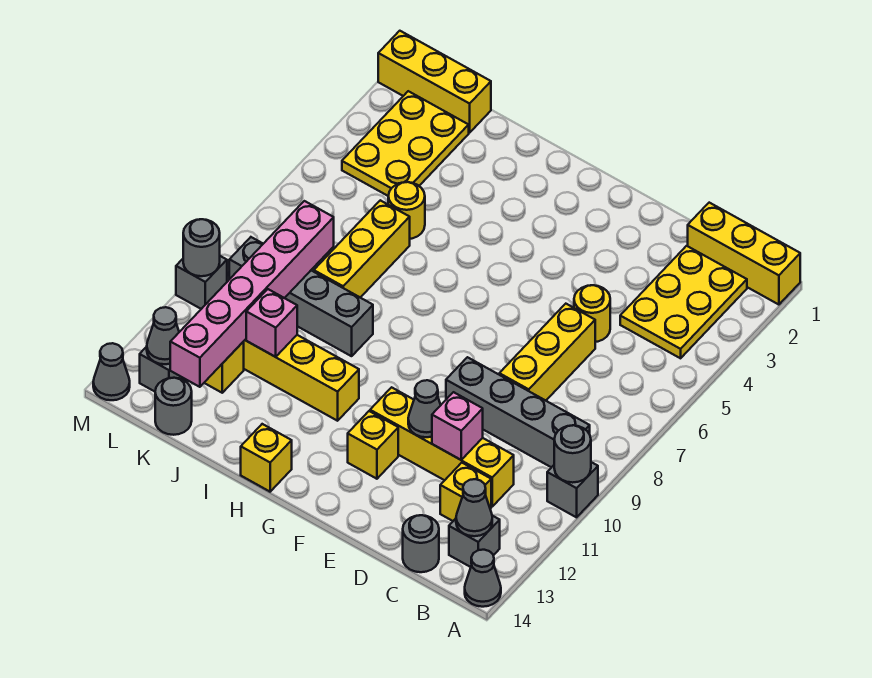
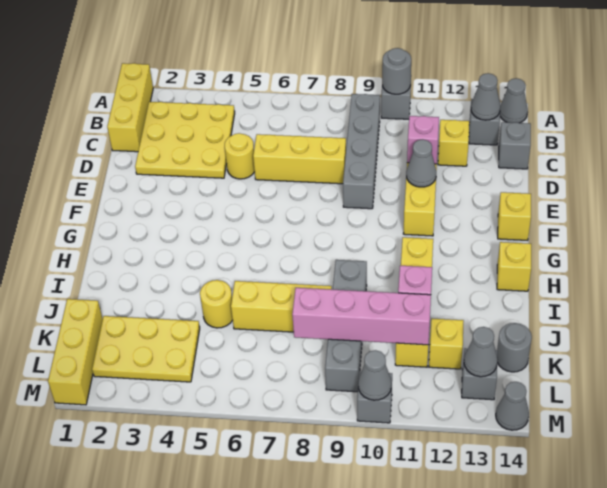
yellow plate B2:C4 level 1 -> yellow plate B2:D4 level 1
grey round brick C14 level 1 -> grey brick C14 level 1
yellow brick F12 level 1 -> yellow brick F14 level 1
pink brick K8:K13 level 2 -> pink brick K8:K11 level 2
grey round brick M10 level 2 -> grey cone M10 level 2

